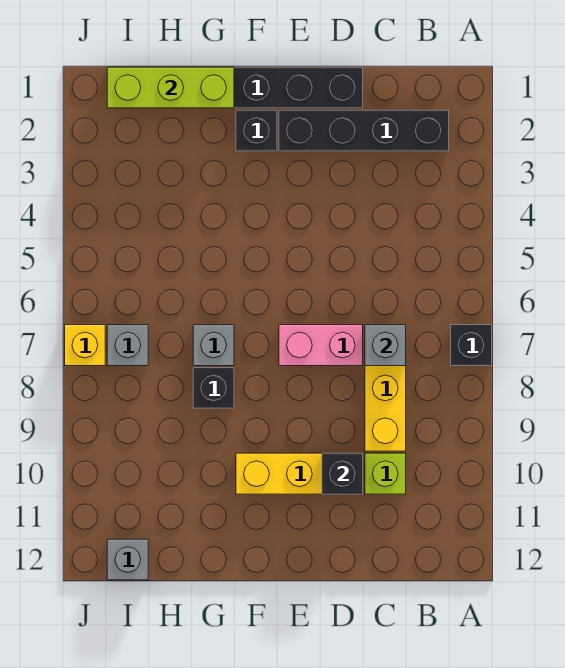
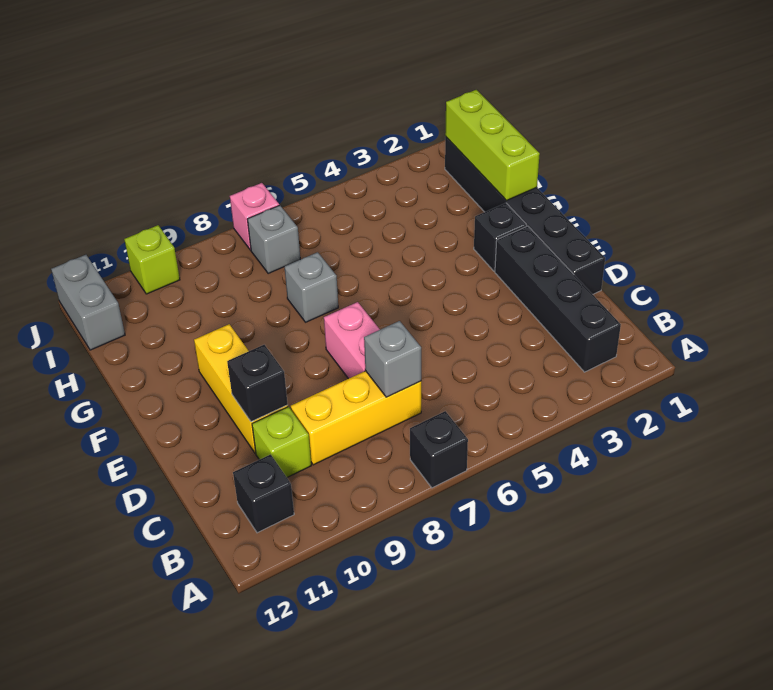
black brick G8 level 1 -> black brick B11 level 1
grey brick I12 level 1 -> grey brick I12:J12 level 1
yellow brick J7 level 1 -> pink brick J7 level 1
none -> lime brick J10 level 1

